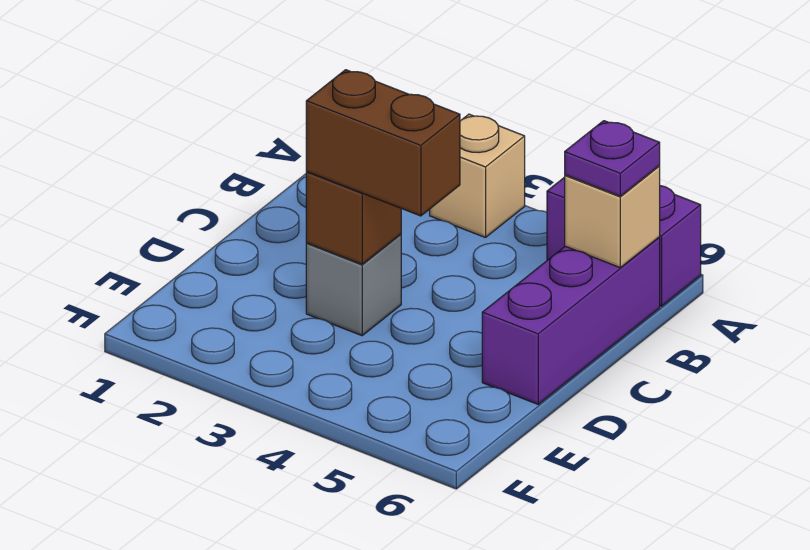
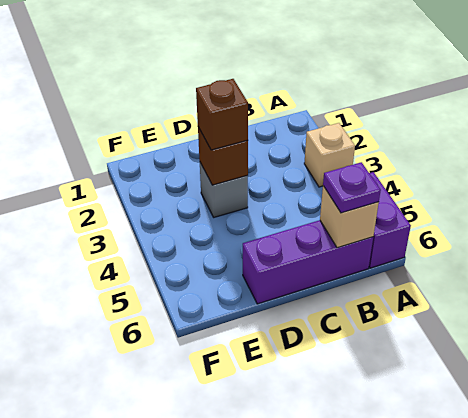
brown brick D3:D4 level 3 -> brown brick D3 level 3

